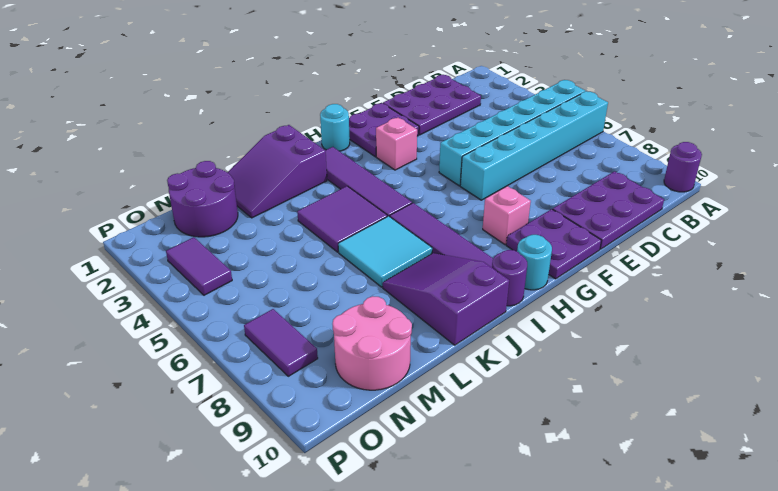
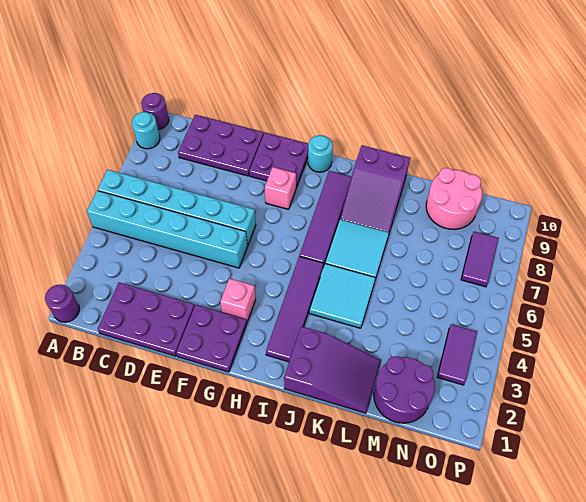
cyan round brick H1 level 1 -> cyan round brick A9 level 1
purple round brick I10 level 1 -> purple round brick A1 level 1
purple tile J4:K5 level 1 -> cyan tile J4:K5 level 1

